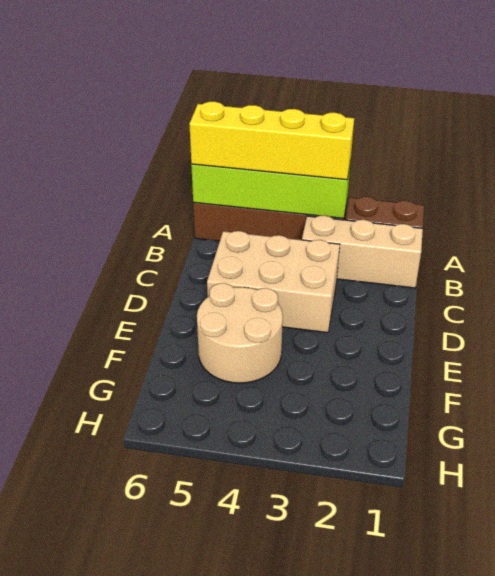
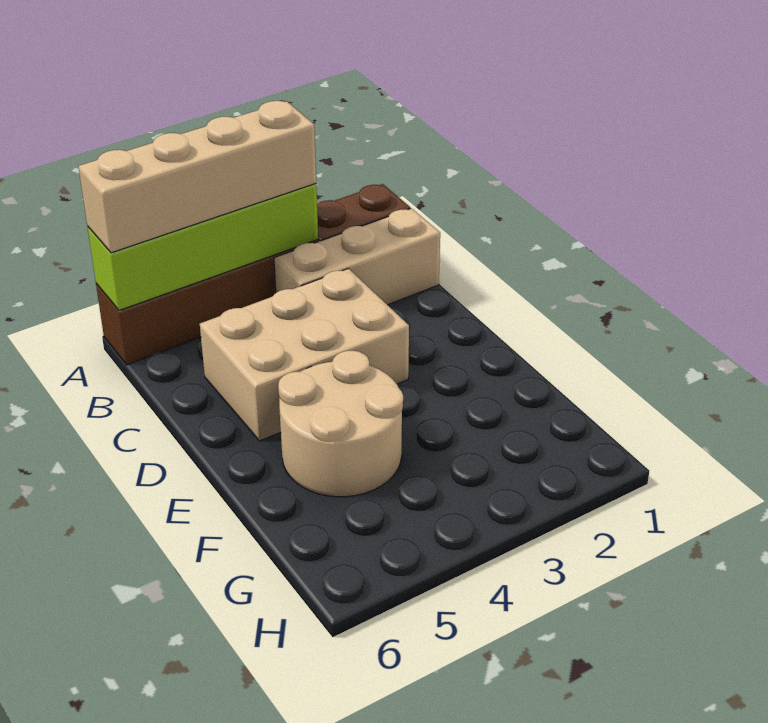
yellow brick A3:A6 level 3 -> tan brick A3:A6 level 3

